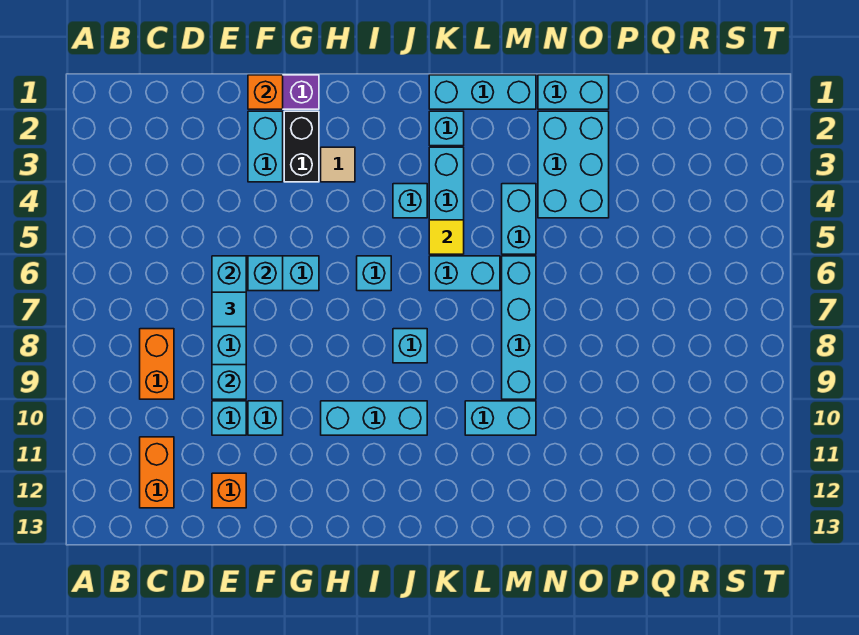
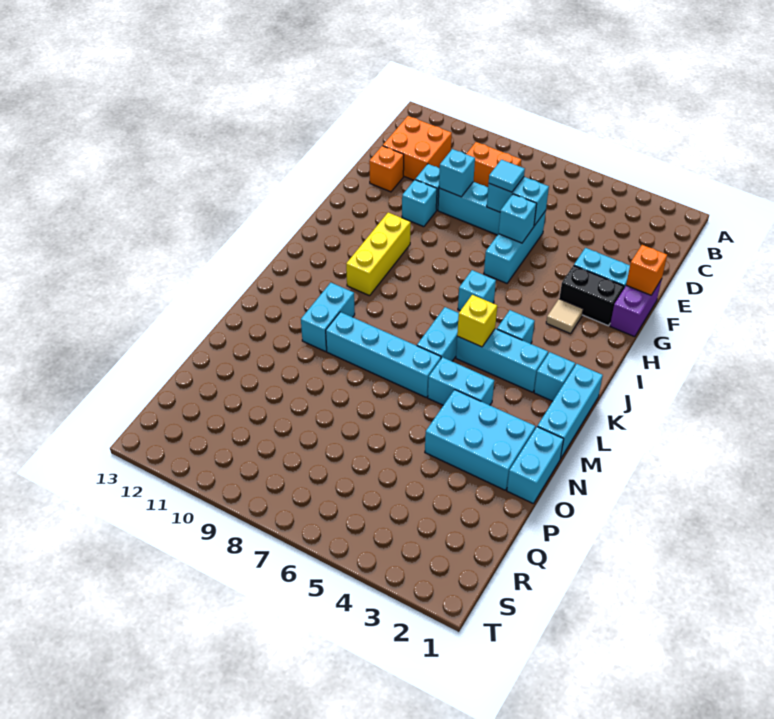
orange brick C11:C12 level 1 -> orange brick C11:D12 level 1
cyan brick H10:J10 level 1 -> yellow brick H10:J10 level 1
cyan brick J8 level 1 -> none
yellow tile K5 level 2 -> yellow brick K5 level 2

